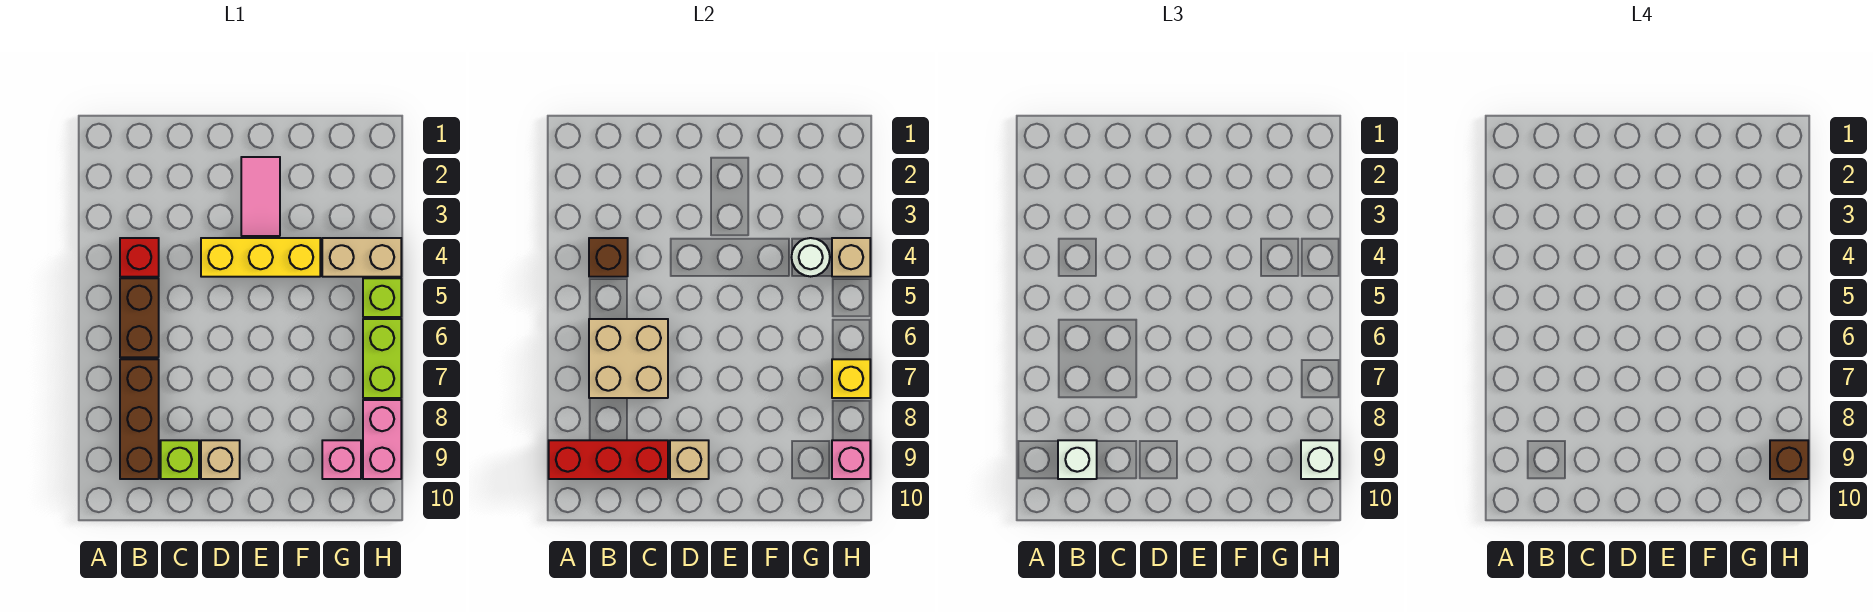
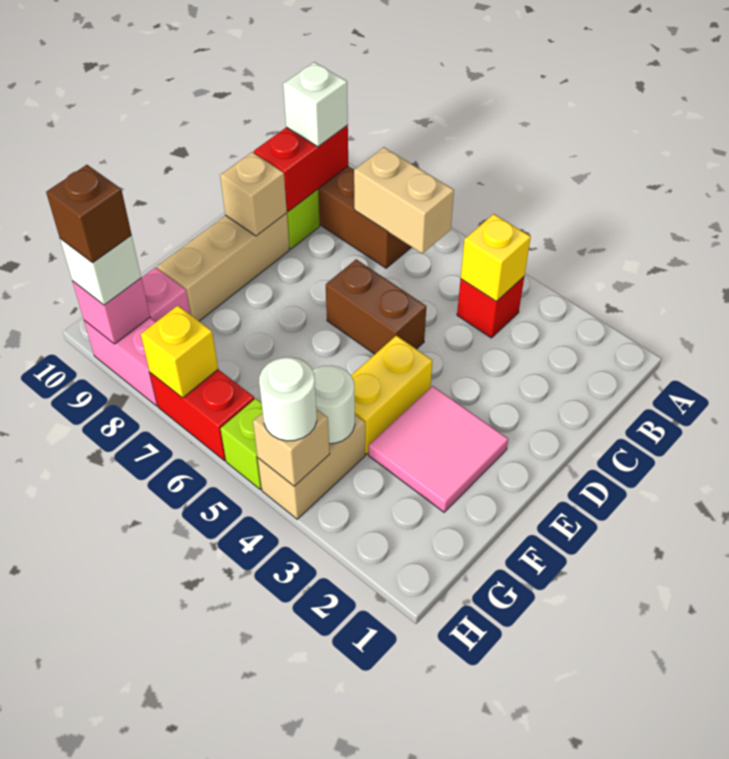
red brick A9:C9 level 2 -> red brick B9:C9 level 2
brown brick B4 level 2 -> yellow brick B4 level 2
brown brick B5:B6 level 1 -> brown brick D5:D6 level 1
tan brick B6:C7 level 2 -> tan brick B6:B7 level 2
yellow brick D4:F4 level 1 -> yellow brick E4:F4 level 1
tan brick D9 level 1 -> tan brick D9:F9 level 1
pink tile E2:E3 level 1 -> pink tile E2:F3 level 1
none -> white round brick H4 level 3
lime brick H6:H7 level 1 -> red brick H6:H7 level 1

